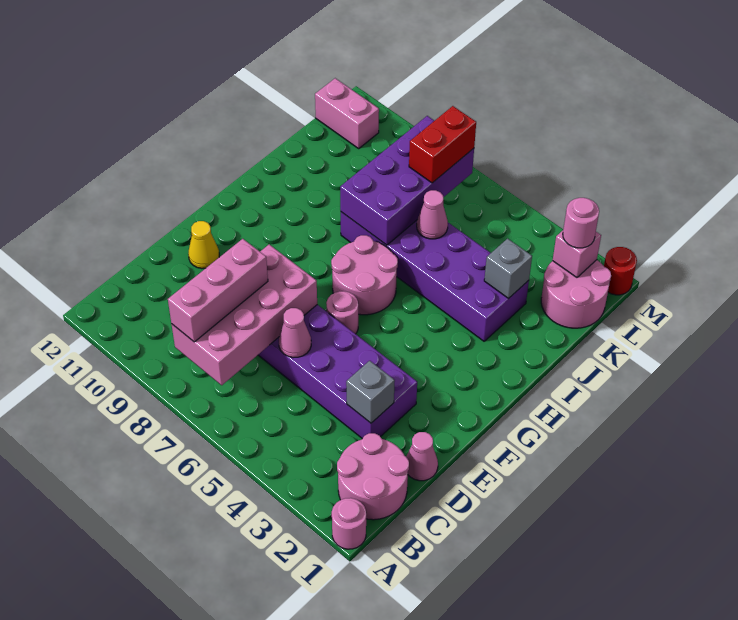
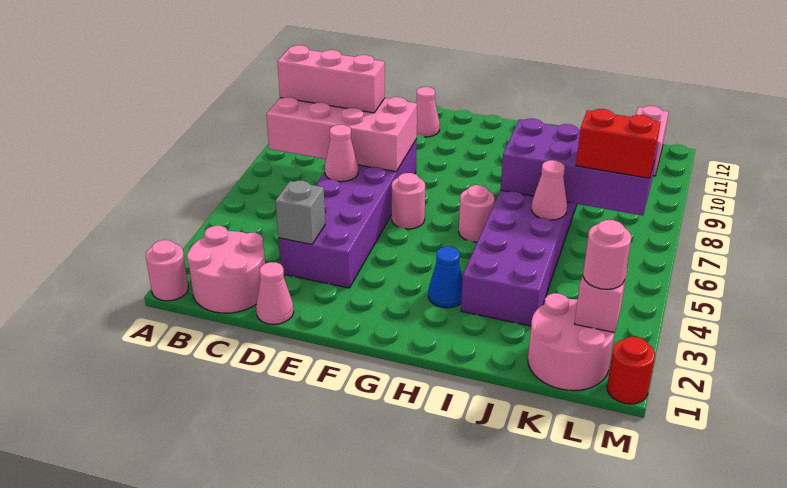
yellow cone E11 level 1 -> pink cone E11 level 1
pink round brick G6:H7 level 1 -> pink round brick H6 level 1
none -> blue cone H3 level 1
grey brick J3 level 2 -> none

